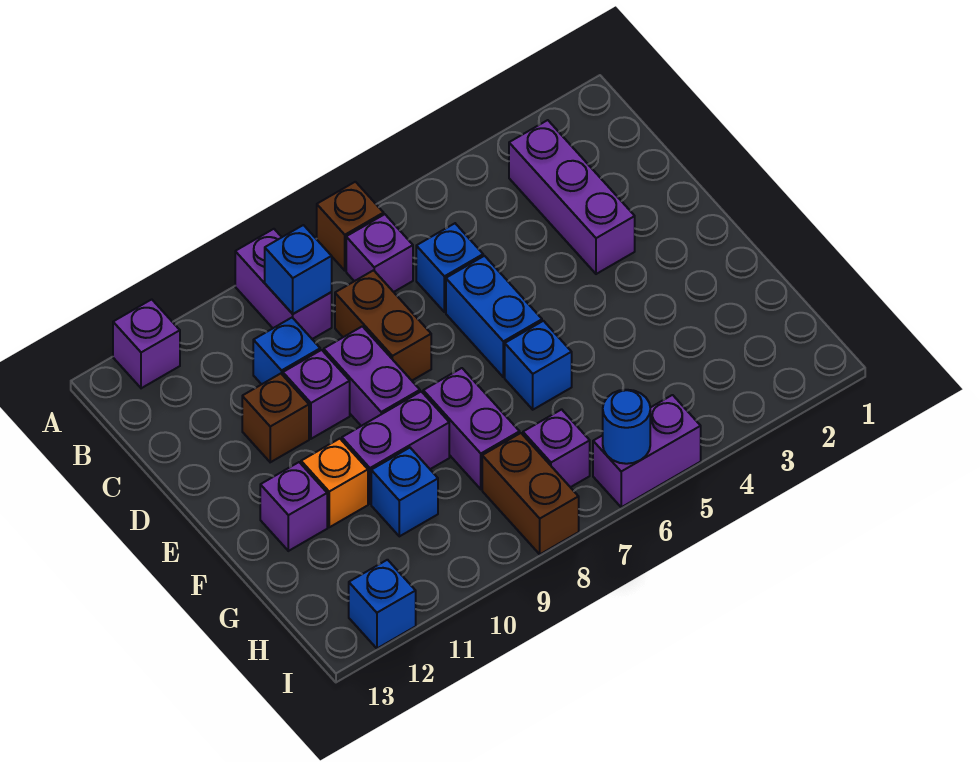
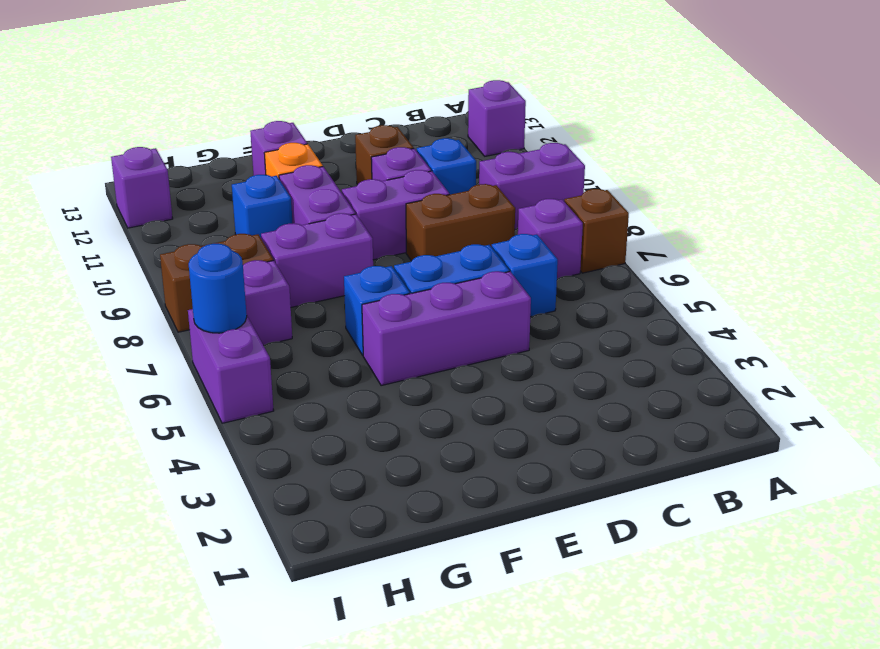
purple brick B3:D3 level 1 -> purple brick D5:F5 level 1
blue brick B9 level 2 -> none
blue brick I12 level 1 -> purple brick I12 level 1

